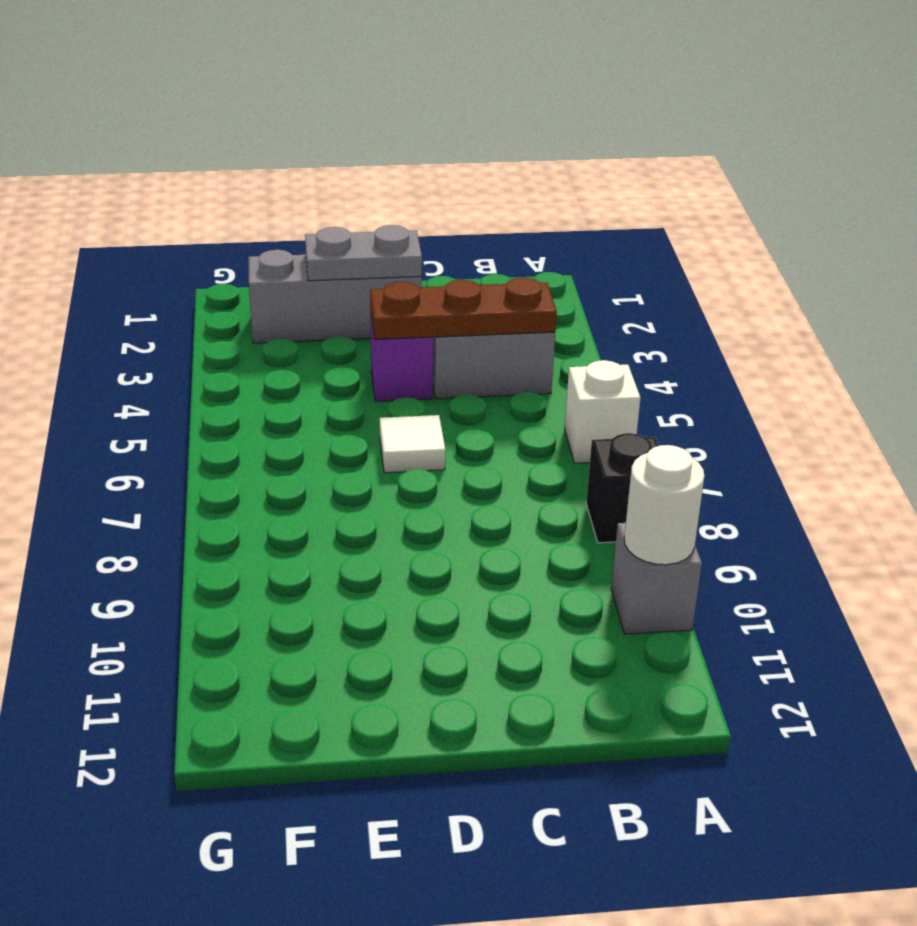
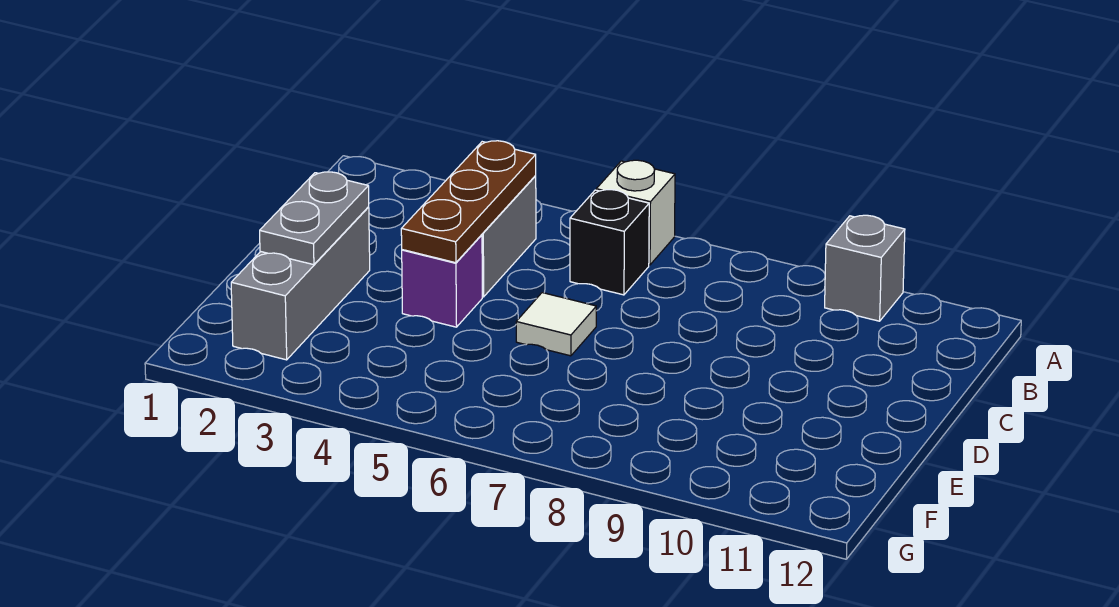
black brick A8 level 1 -> black brick B6 level 1
white round brick A10 level 2 -> none

